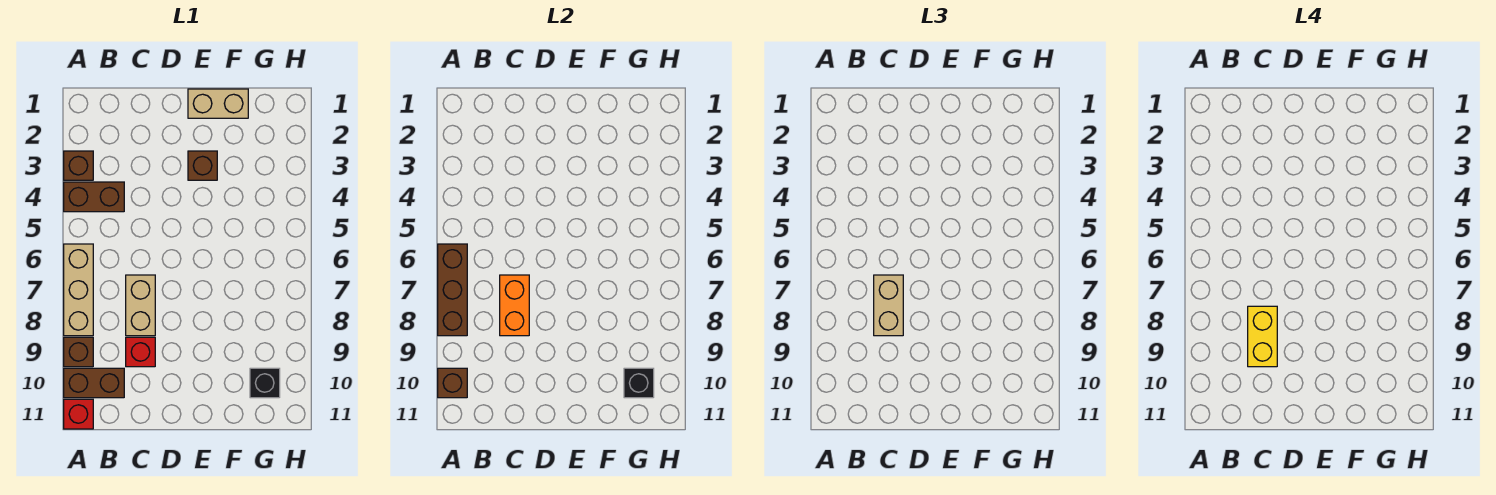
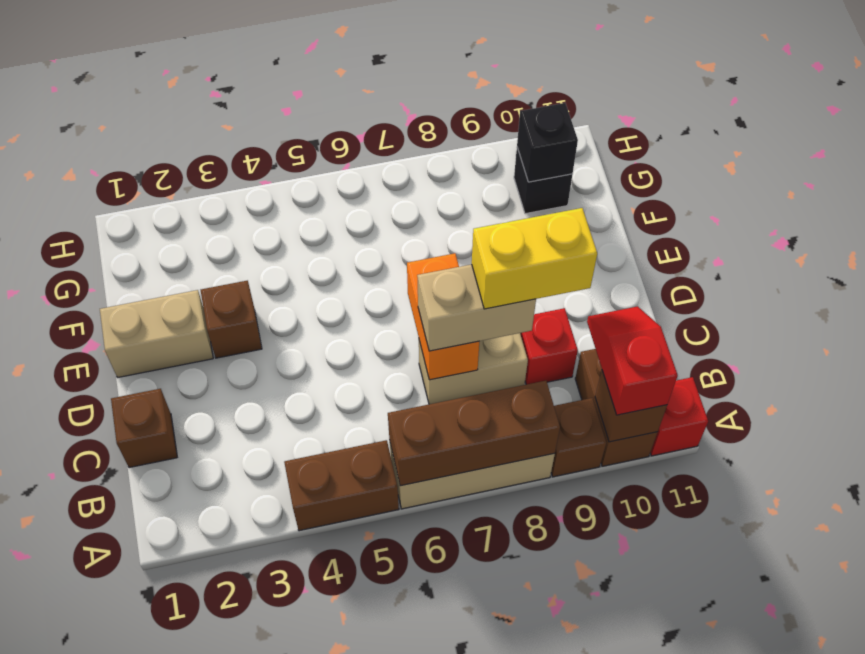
brown brick A3 level 1 -> brown brick C1 level 1
brown brick A4:B4 level 1 -> brown brick A4:A5 level 1
none -> red slope A10:B10 level 3 top A
orange brick C7:C8 level 2 -> orange brick C7:D7 level 2
tan brick E1:F1 level 1 -> tan brick E1:E2 level 1

